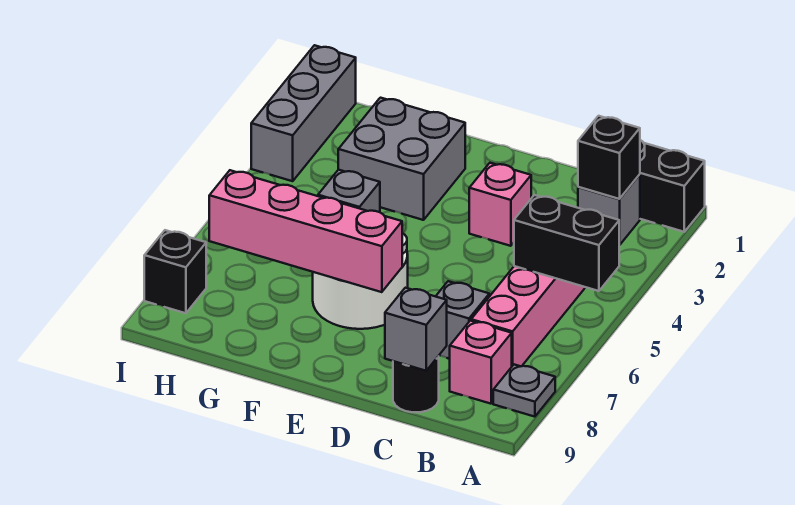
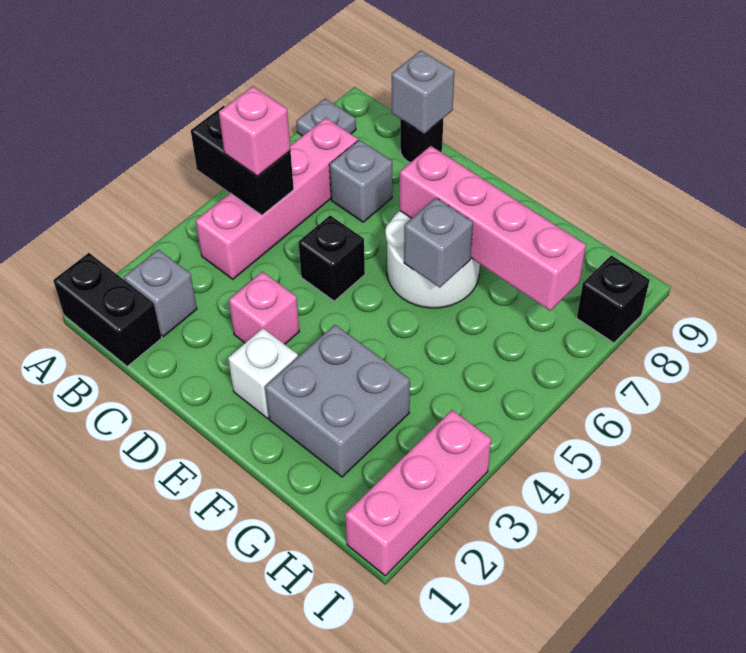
black brick B2 level 2 -> black brick D5 level 1
pink brick B8 level 1 -> pink brick B5 level 3
none -> white brick E2 level 1
grey brick I1:I3 level 1 -> pink brick I1:I3 level 1

